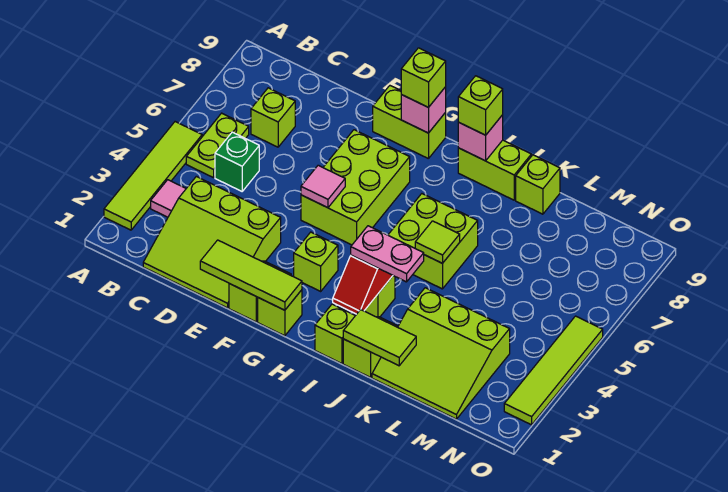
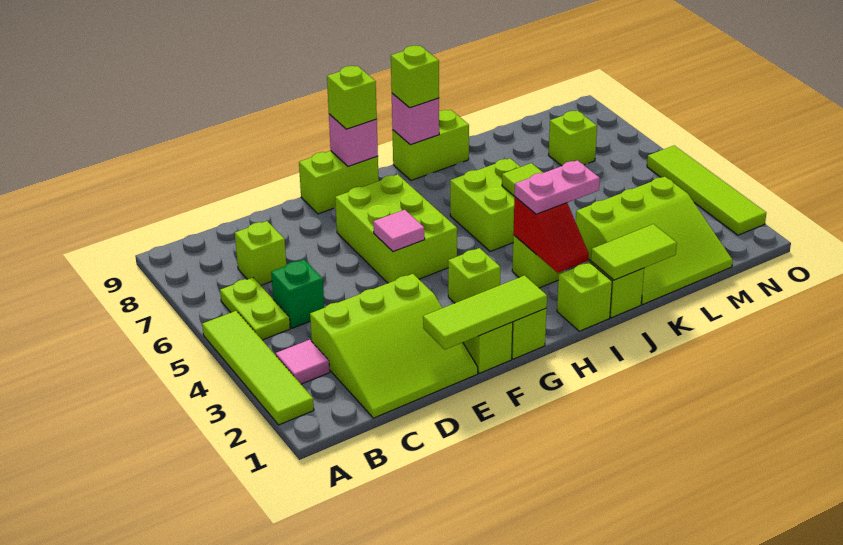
lime brick K9 level 1 -> lime brick M7 level 1

